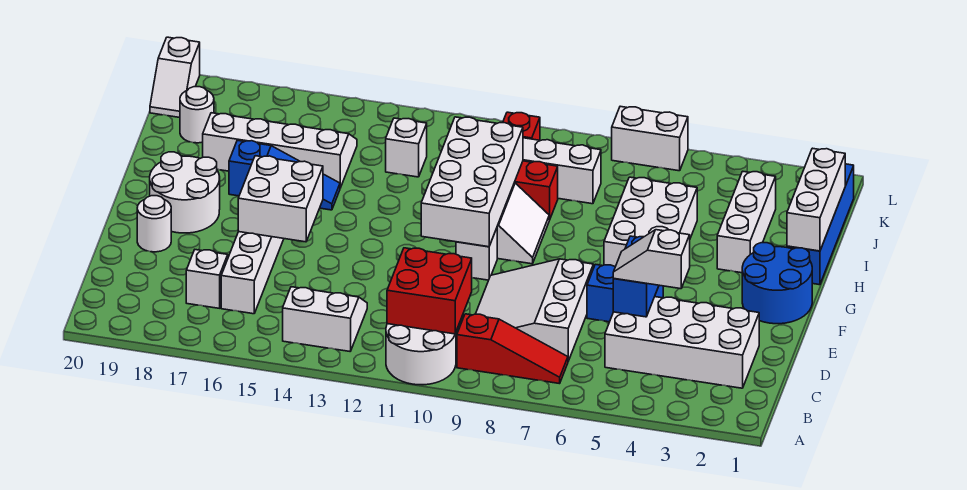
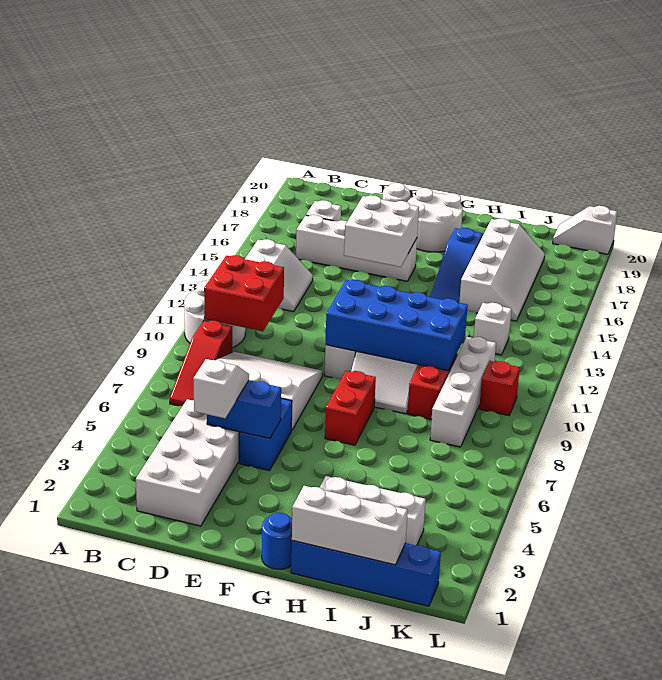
blue round brick F1:G2 level 1 -> blue round brick G1 level 1
white brick F10:I11 level 2 -> blue brick F10:I11 level 2
white brick G5:I6 level 1 -> none
none -> red brick G7:G8 level 1
white round brick J19 level 1 -> none
white brick L6:L7 level 1 -> none

